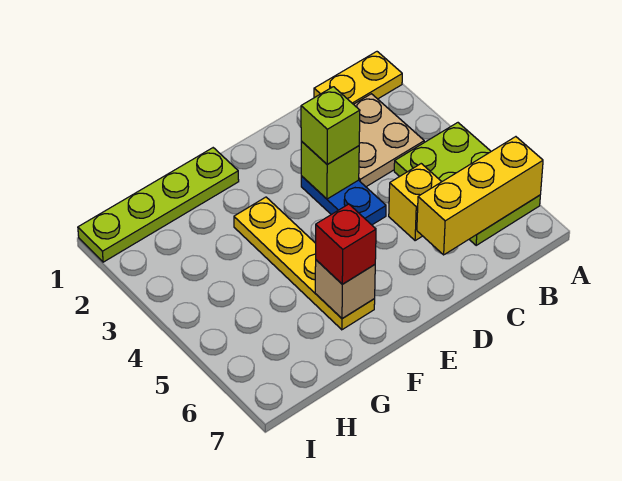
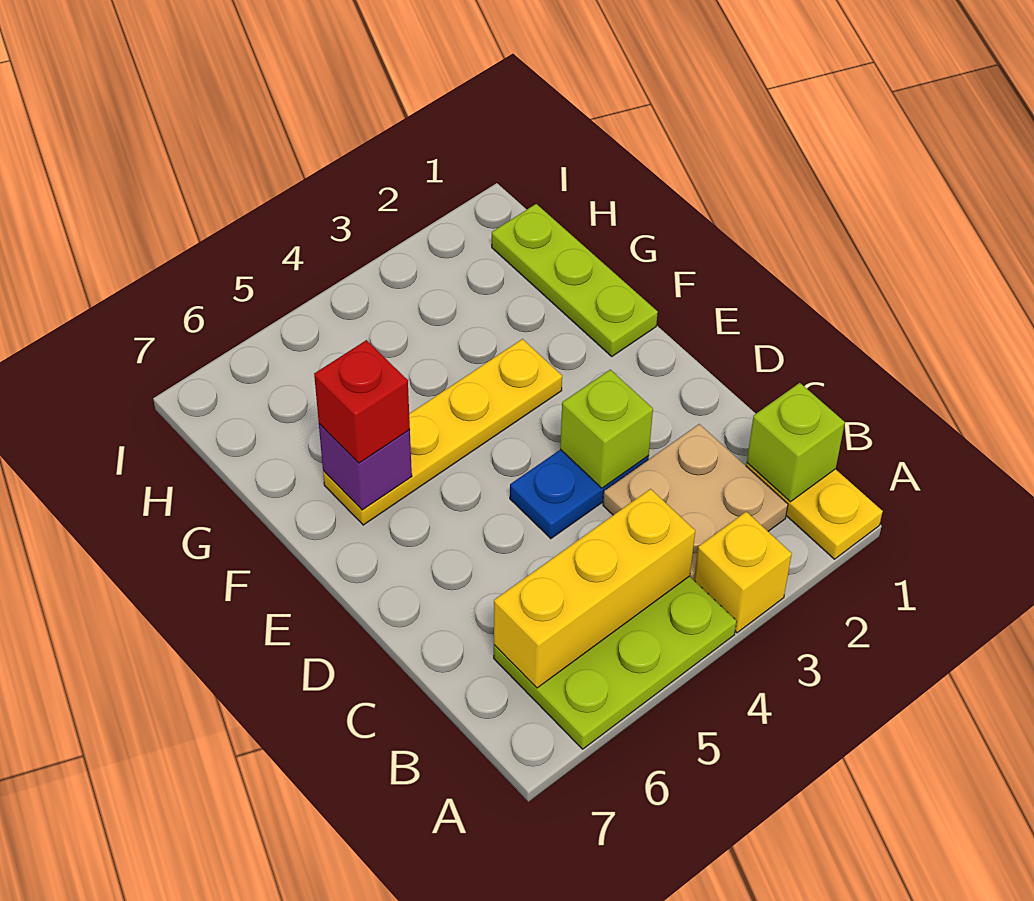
yellow brick A6:C6 level 2 -> yellow brick B4:B6 level 2
yellow brick C5 level 1 -> yellow brick A3 level 1
lime brick D3 level 3 -> lime brick B1 level 2
lime plate F1:I1 level 1 -> lime plate F1:H1 level 1
tan brick F6 level 2 -> purple brick F6 level 2

